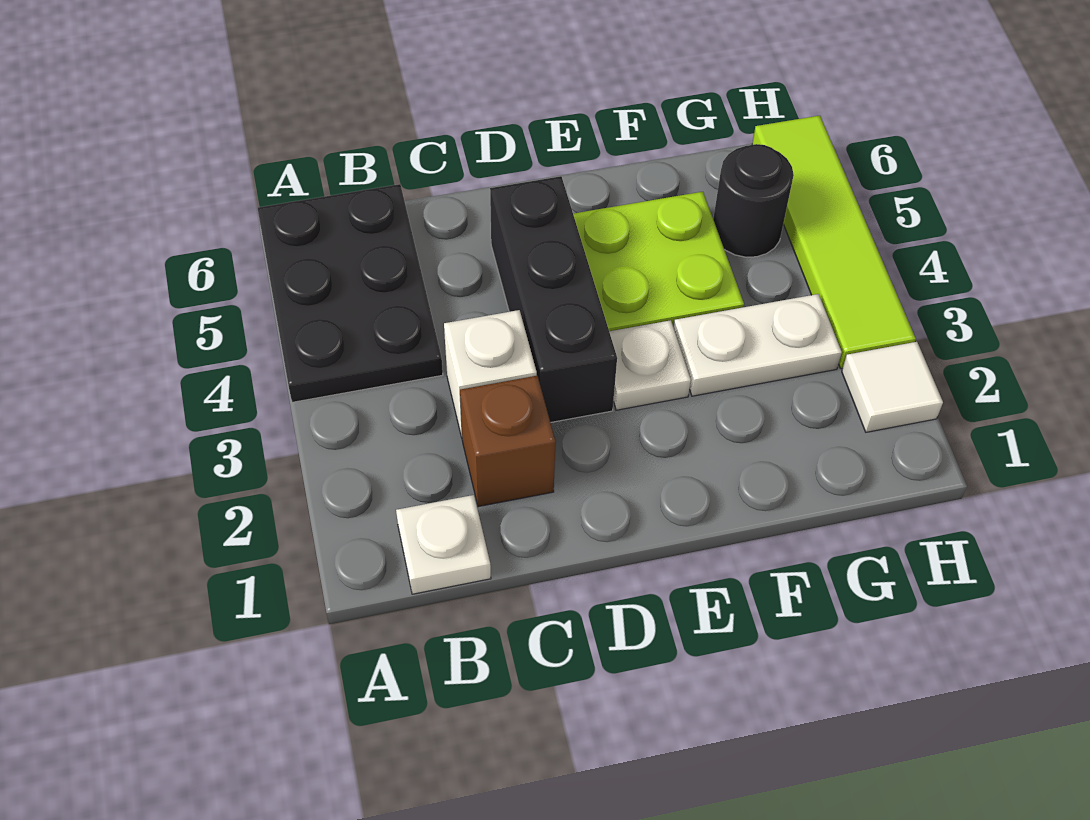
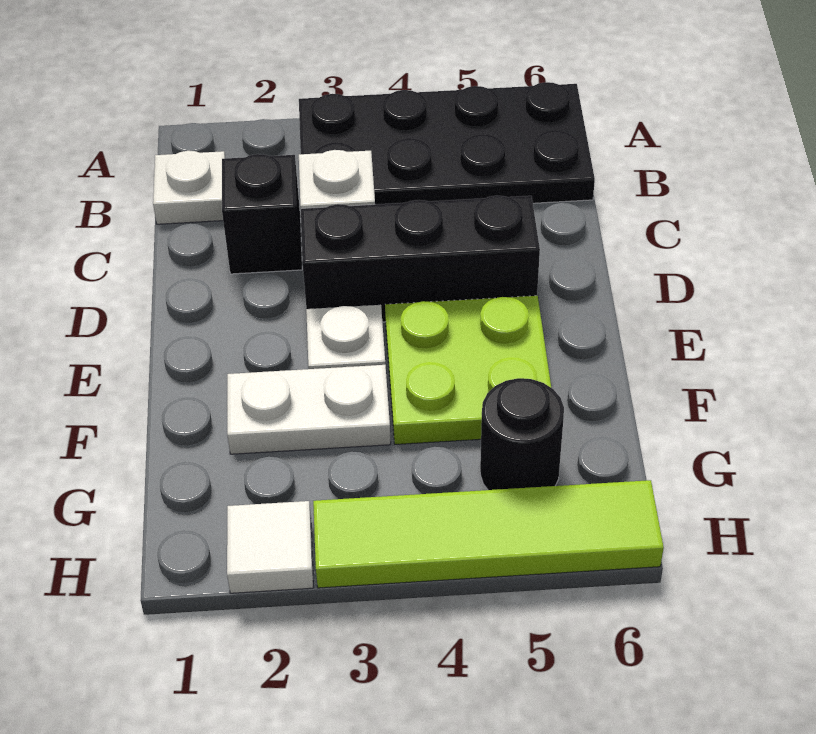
black plate A4:B6 level 1 -> black plate A3:B6 level 1
brown brick C2 level 1 -> black brick C2 level 1
white plate F3:G3 level 1 -> white plate F2:F3 level 1

